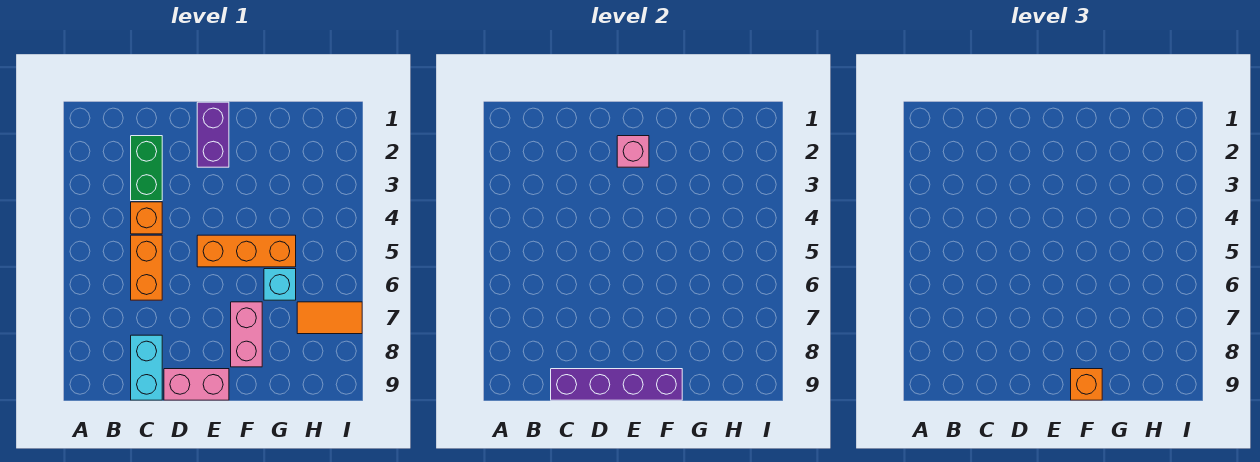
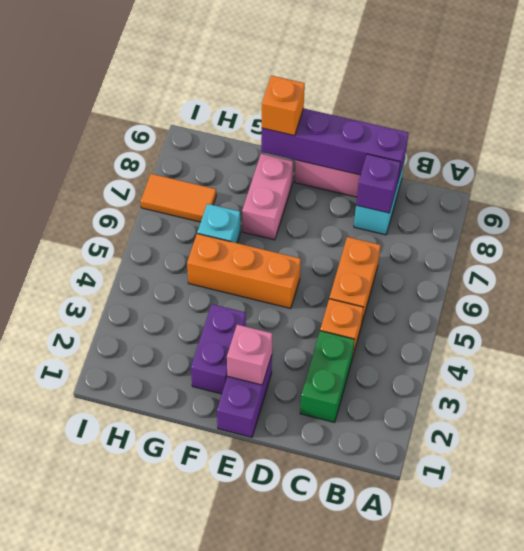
none -> purple brick C8 level 2
none -> purple brick F2:F3 level 1

